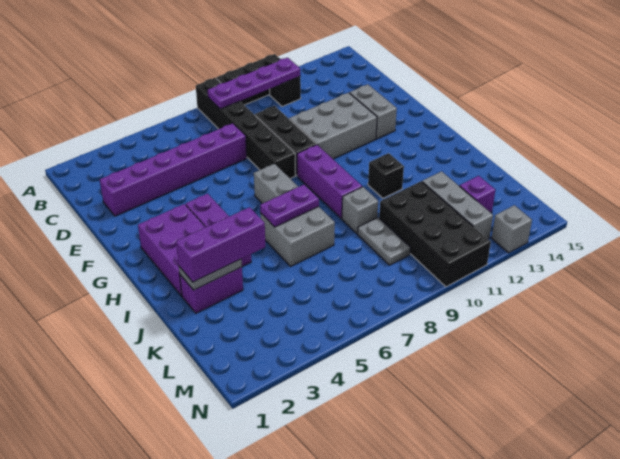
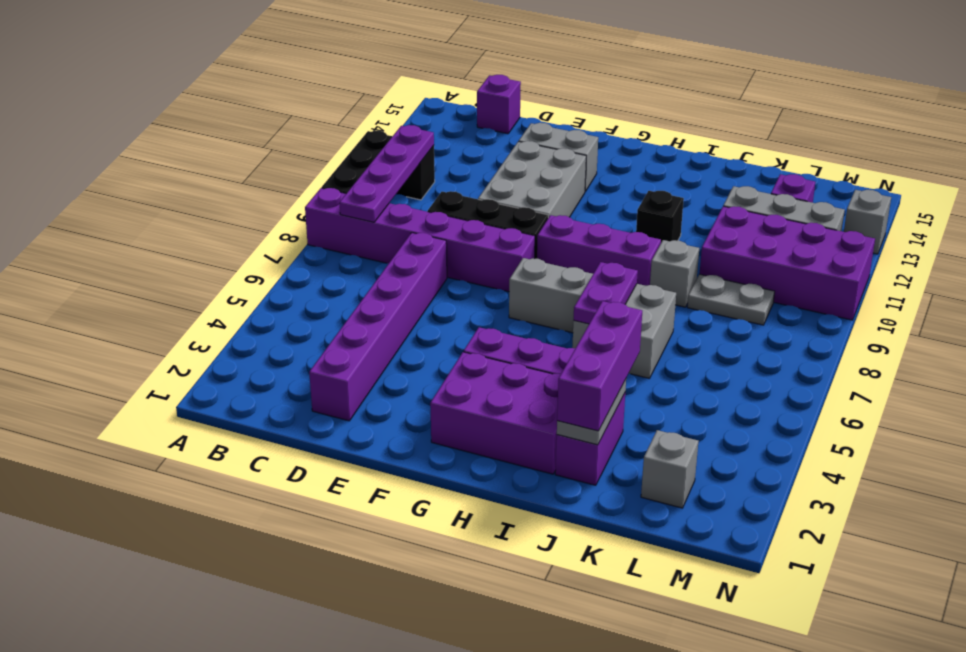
black brick A8:F8 level 1 -> purple brick A8:F8 level 1
none -> purple brick C15 level 1
black brick K10:N11 level 1 -> purple brick K10:N11 level 1
none -> grey brick L2 level 1

